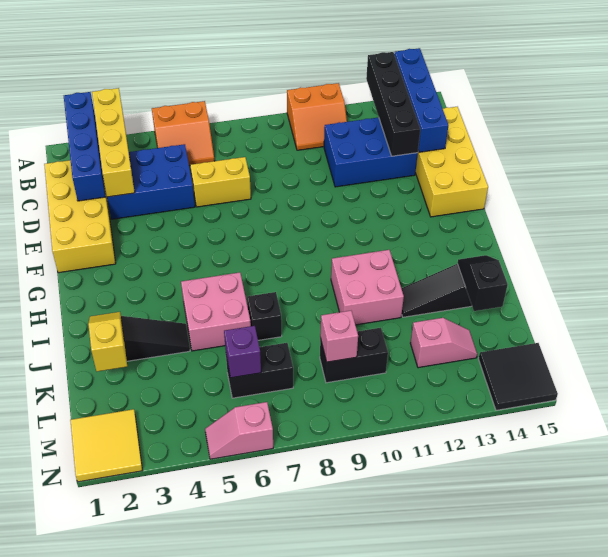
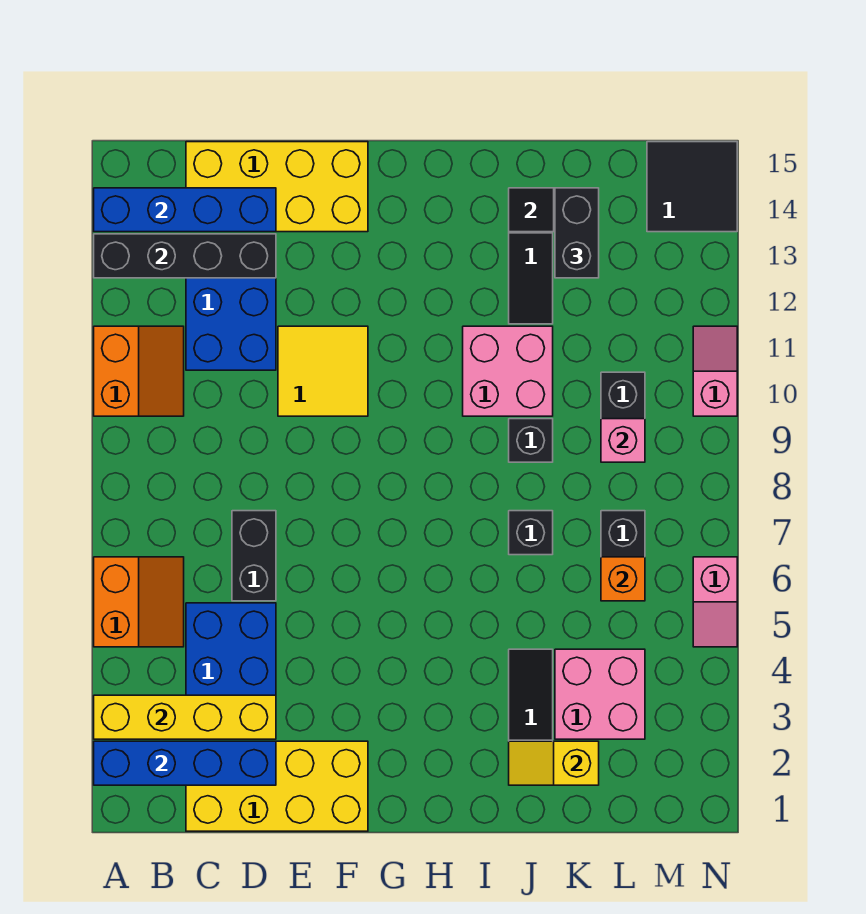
yellow brick D6:D7 level 1 -> black brick D6:D7 level 1
pink brick I5:J6 level 1 -> pink brick K3:L4 level 1
none -> black brick J9 level 1
none -> black brick K13:K14 level 3
purple brick L6 level 2 -> orange brick L6 level 2
pink slope L12:L13 level 1 top 12 -> pink slope N10:N11 level 1 top 10
yellow tile M1:N2 level 1 -> yellow tile E10:F11 level 1

